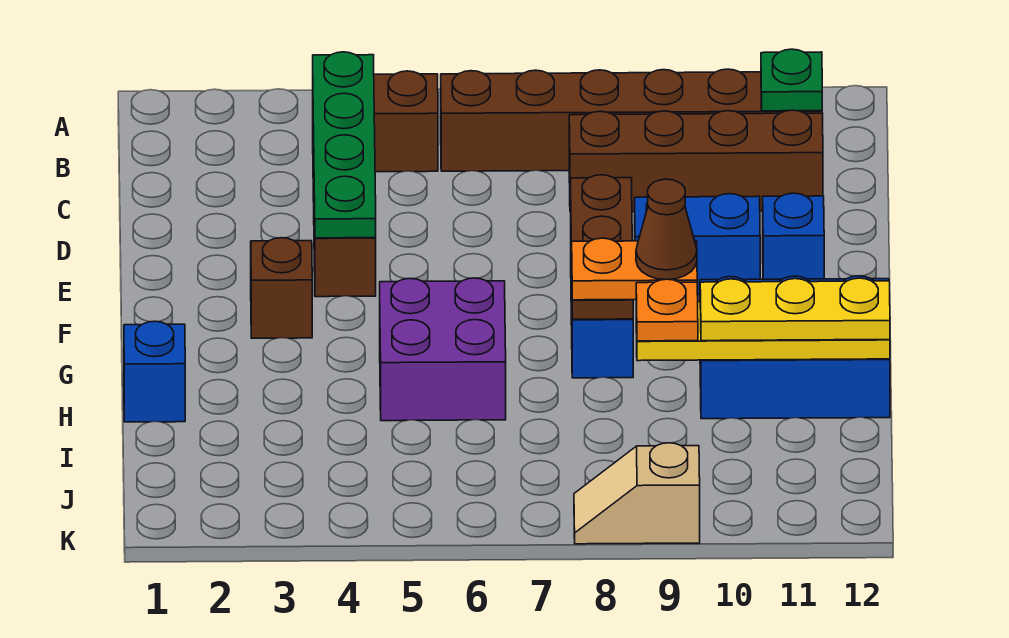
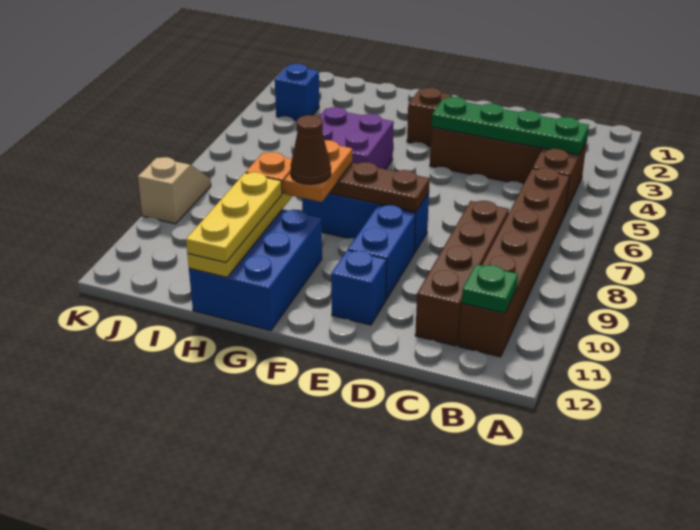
blue brick H1 level 1 -> blue brick J3 level 1

